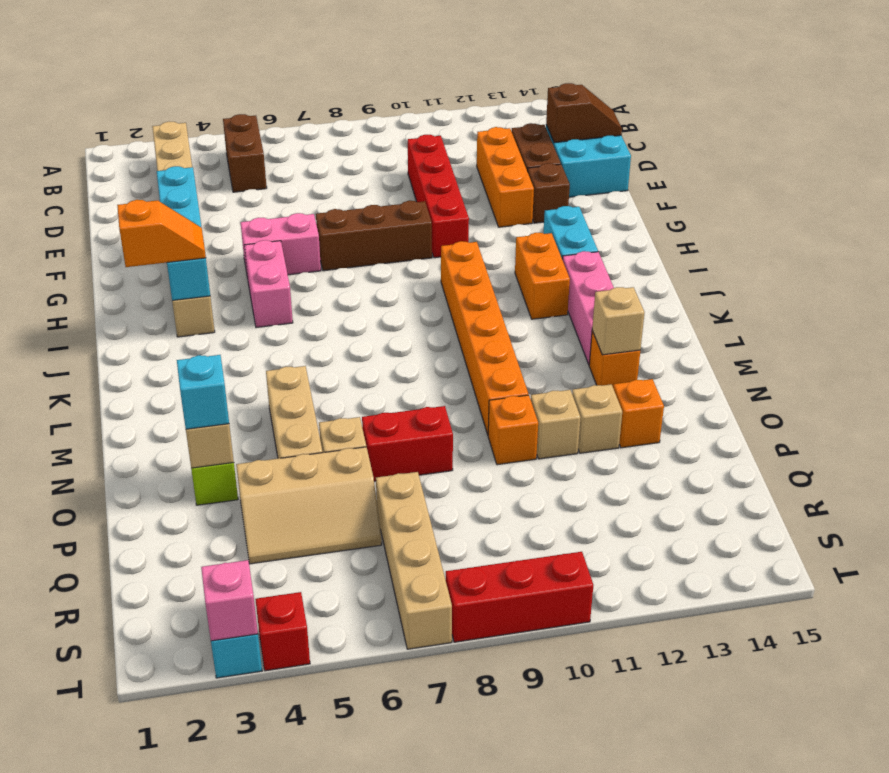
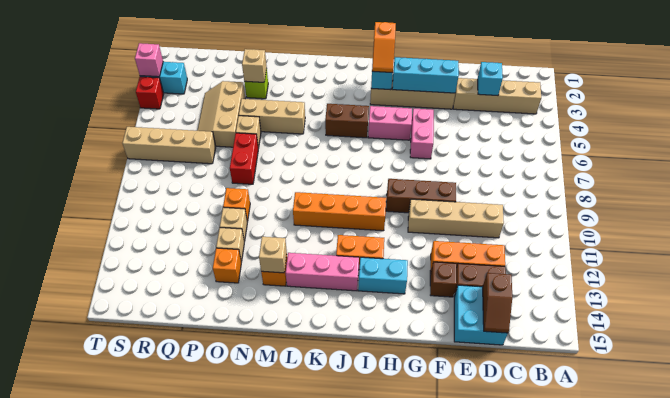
brown brick B5:C5 level 1 -> brown brick J5:K5 level 1
red brick D10:G10 level 1 -> tan brick D10:G10 level 1
brown brick G7:G9 level 1 -> brown brick F9:H9 level 1
orange brick I10:N10 level 1 -> orange brick I10:L10 level 1
cyan brick O3 level 3 -> cyan brick D3 level 2
red brick T8:T10 level 1 -> none

